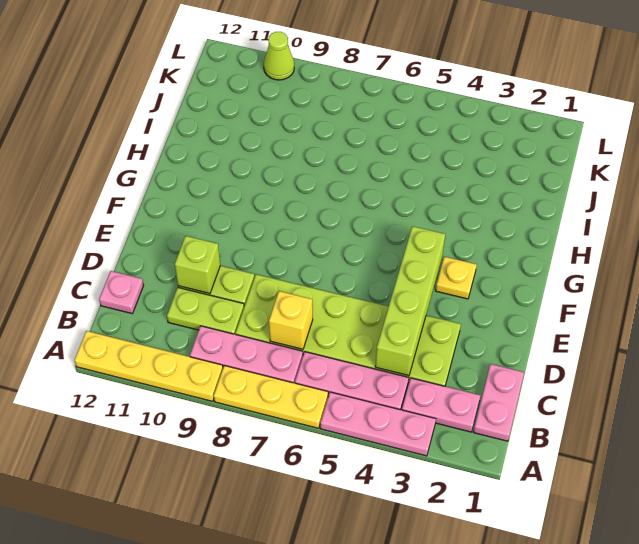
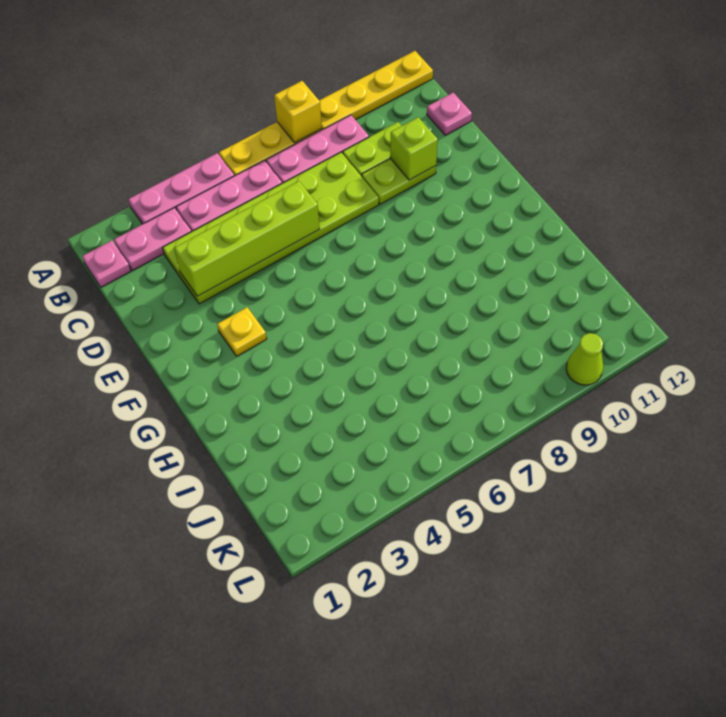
pink plate B1:C1 level 1 -> pink plate B1 level 1
lime brick C4:F4 level 2 -> lime brick D3:D6 level 2
yellow brick C7 level 2 -> yellow brick A8 level 2

